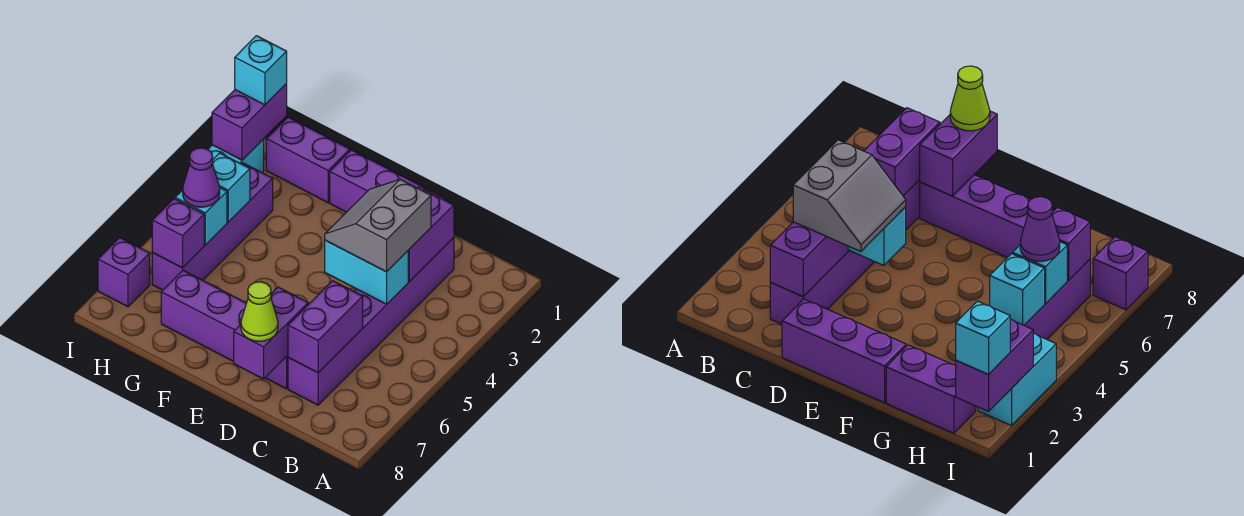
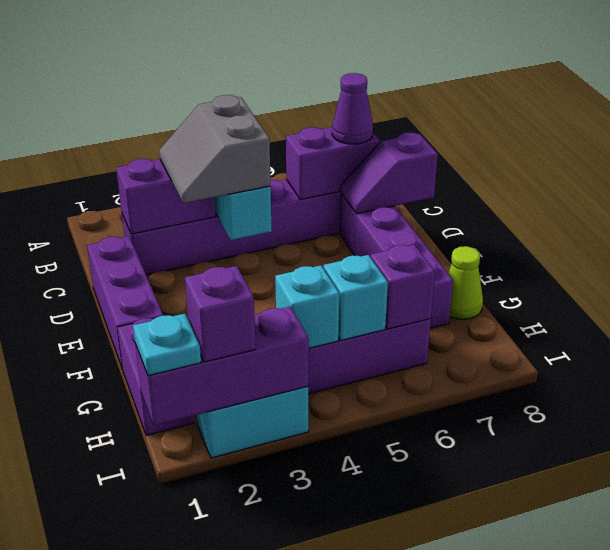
grey slope C3:D4 level 3 top C -> grey slope C3:D4 level 3 top 4
purple brick D7:D8 level 2 -> purple slope D7:D8 level 2 top 8
lime cone D8 level 3 -> lime cone G8 level 1
purple cone H5 level 3 -> purple cone C7 level 3
purple brick I1:I2 level 2 -> purple brick I1:I3 level 2
cyan brick I1 level 3 -> cyan plate I1 level 3
purple brick I7 level 1 -> purple brick I2 level 3

